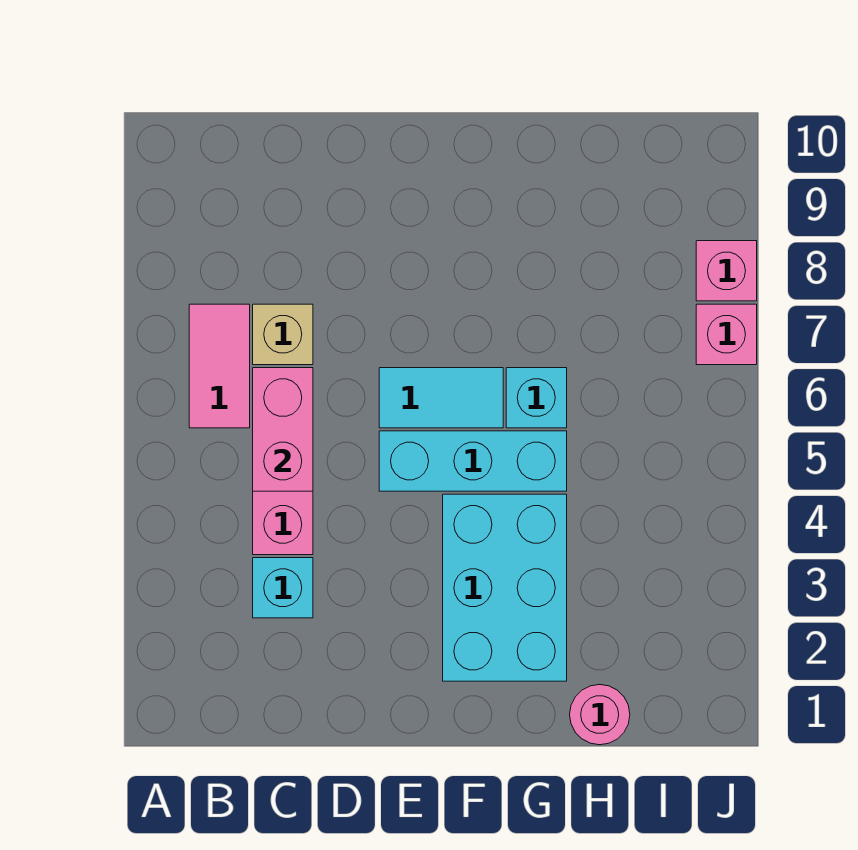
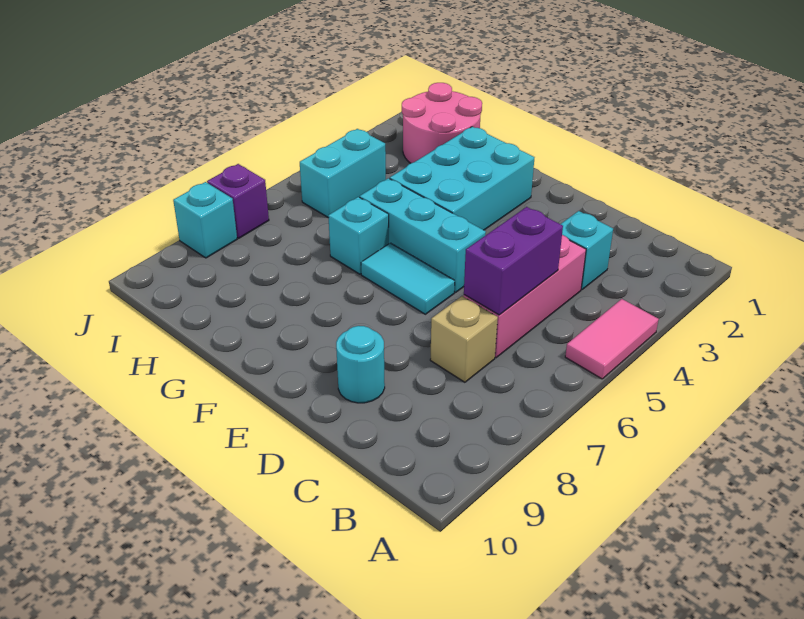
pink tile B6:B7 level 1 -> pink tile A4:A5 level 1
pink brick C5:C6 level 2 -> purple brick C5:C6 level 2
none -> cyan round brick D9 level 1
pink round brick H1 level 1 -> pink round brick H1:I2 level 1
none -> cyan brick I4:I5 level 1
pink brick J7 level 1 -> purple brick J7 level 1
pink brick J8 level 1 -> cyan brick J8 level 1

